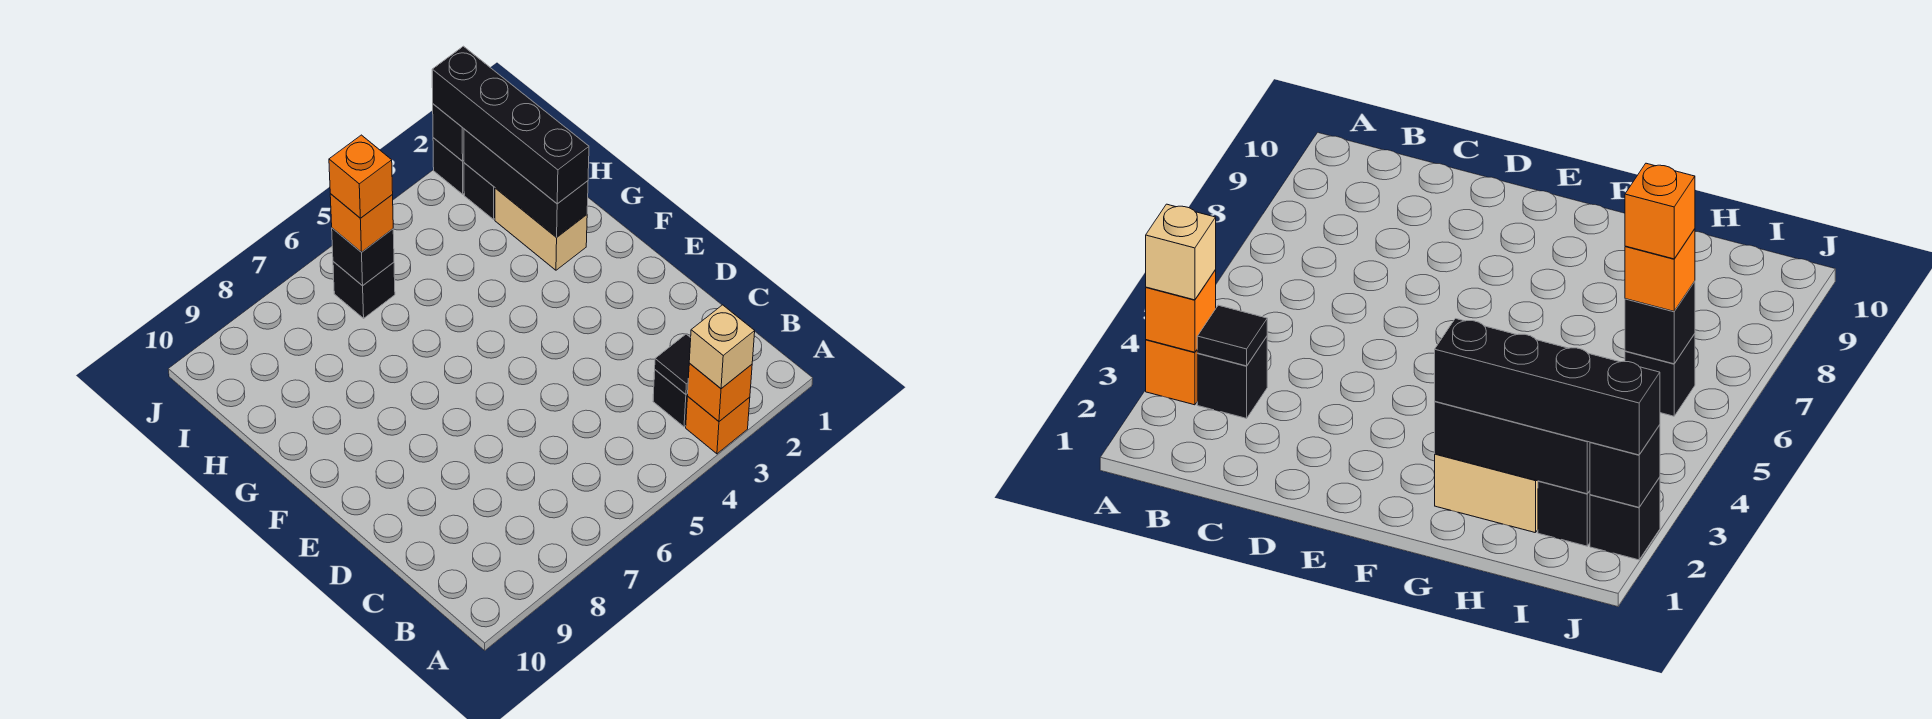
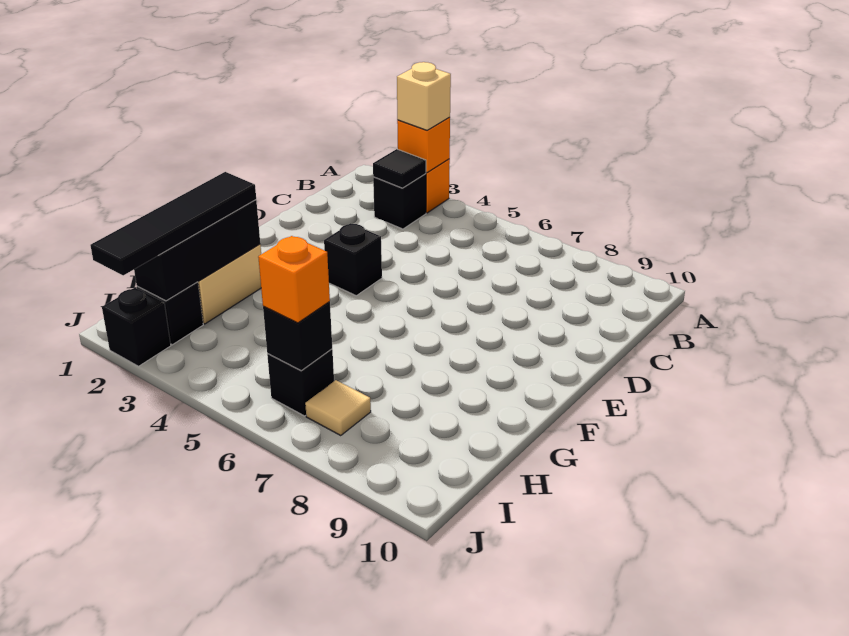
black brick G2:J2 level 3 -> black tile G2:J2 level 3
orange brick I6 level 4 -> none
none -> tan tile I7 level 1
black brick J2 level 2 -> black brick E4 level 1

